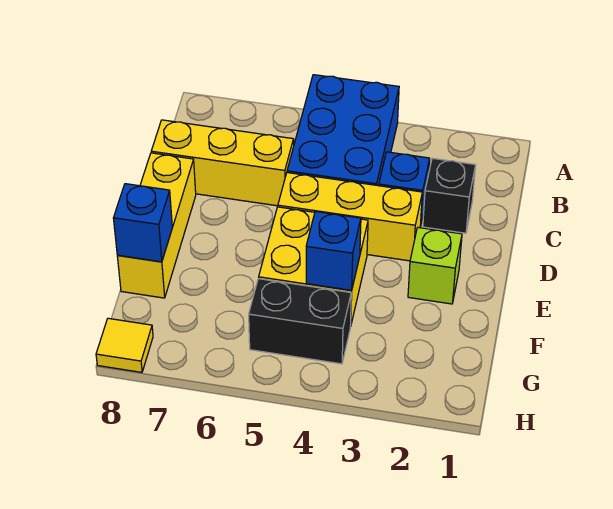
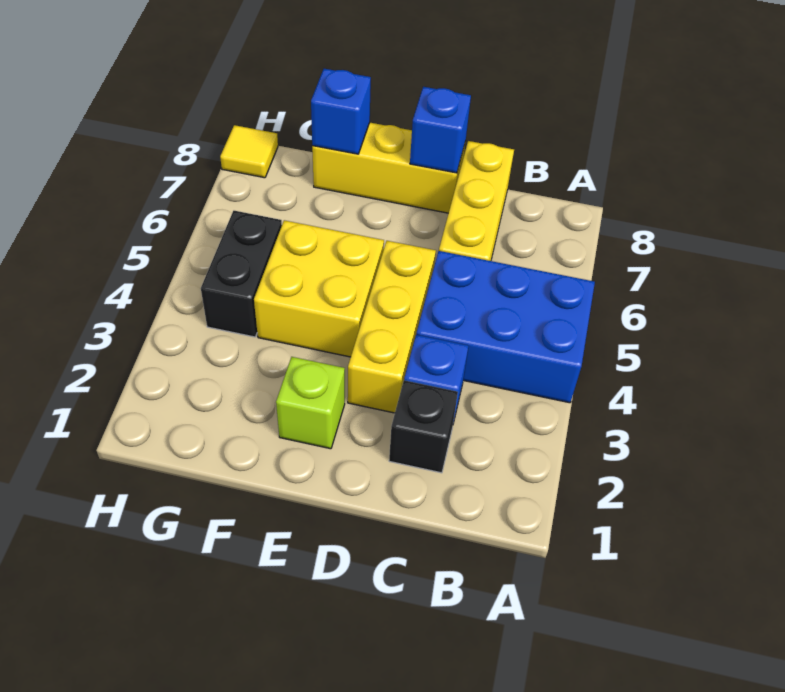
blue brick F4 level 2 -> blue brick D8 level 2

